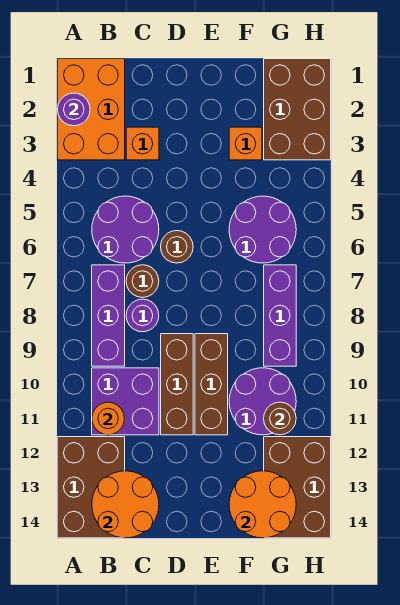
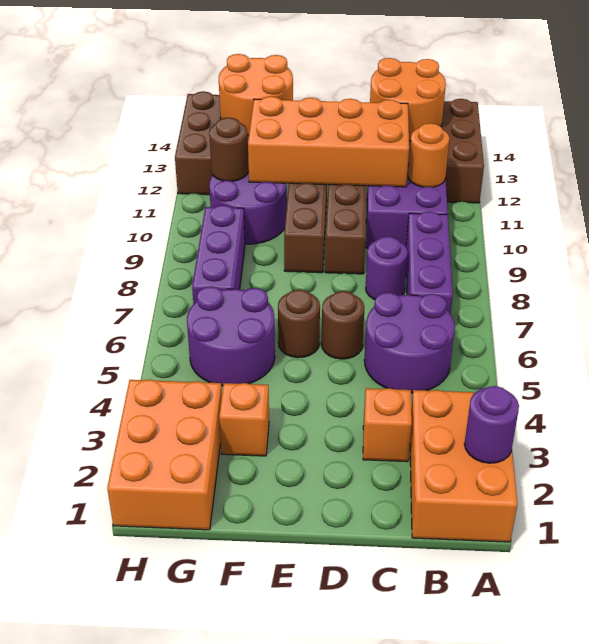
brown round brick C7 level 1 -> brown round brick E6 level 1
none -> orange brick C11:F12 level 2
brown brick G1:H3 level 1 -> orange brick G1:H3 level 1

